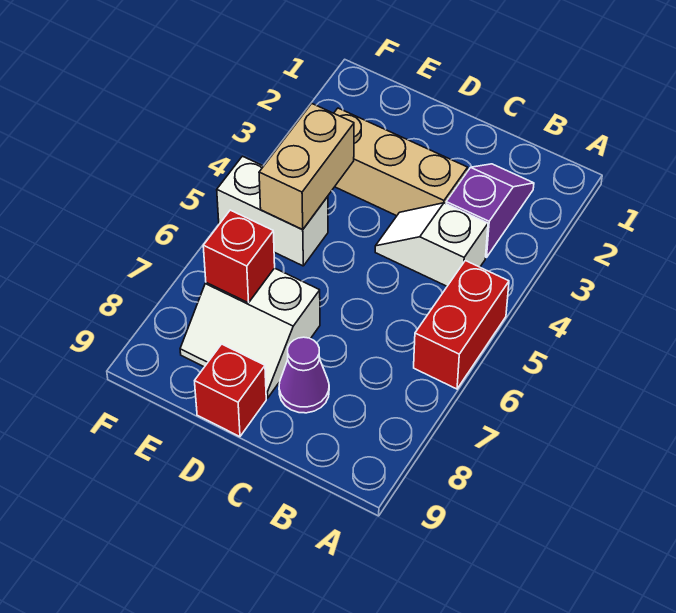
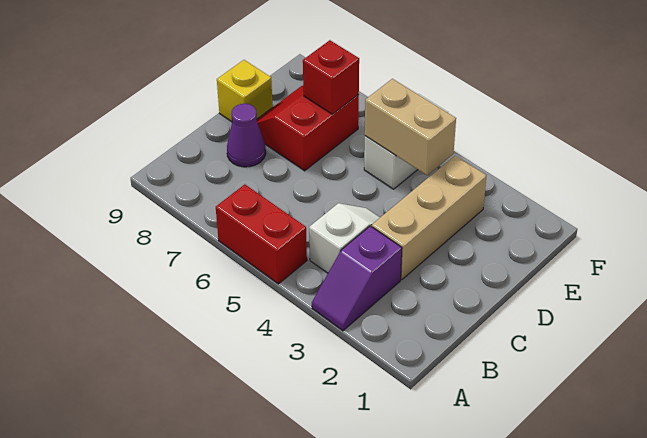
purple slope B2:B3 level 1 top 3 -> purple slope A3:B3 level 1 top B
white slope D7:E8 level 1 top 7 -> red slope D7:E8 level 1 top 7
red brick D9 level 1 -> yellow brick D9 level 1

